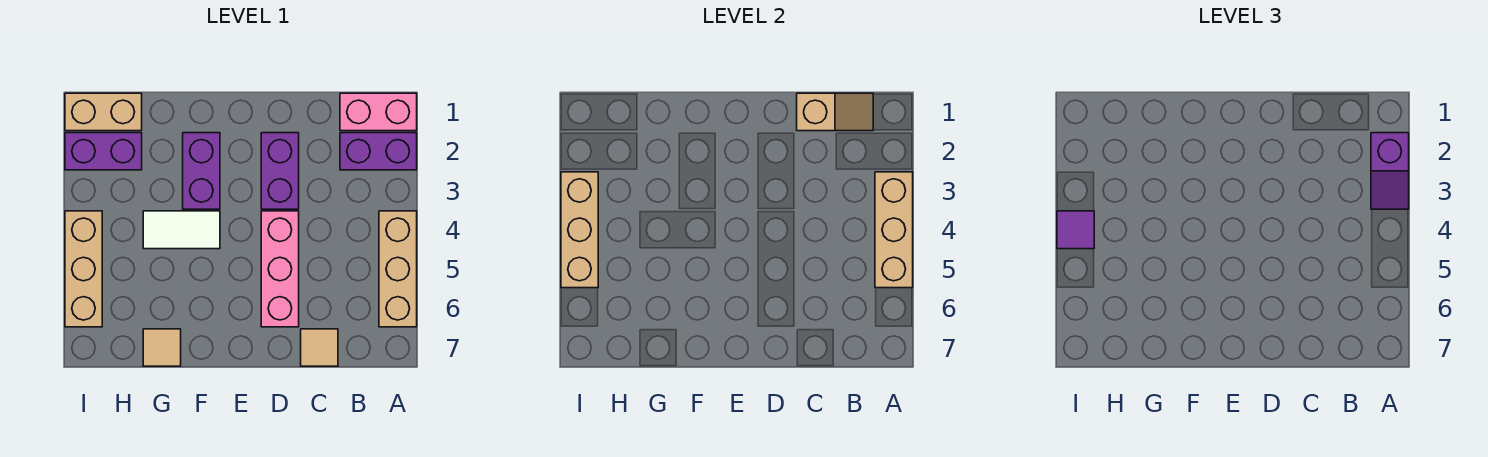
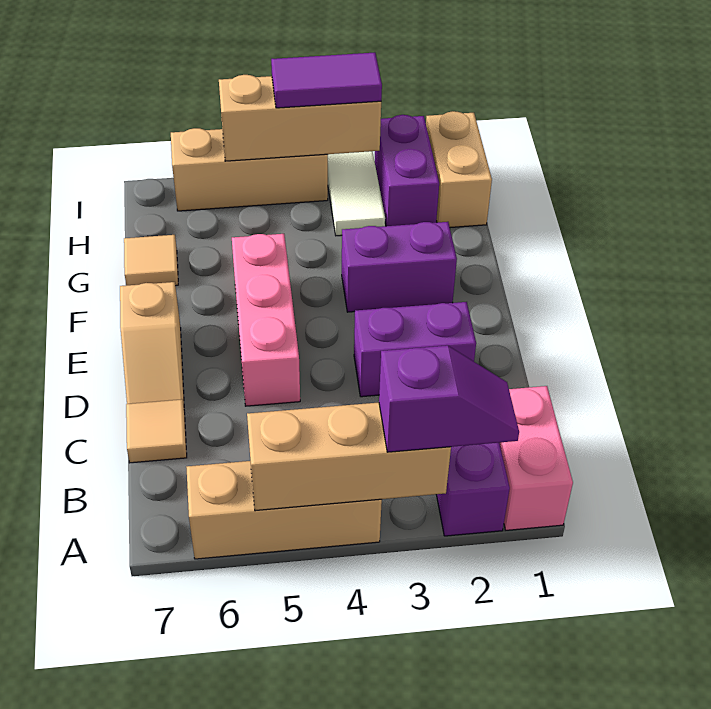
purple slope A2:A3 level 3 top 2 -> purple slope A2:A3 level 3 top 3
tan slope B1:C1 level 2 top C -> tan slope D7:E7 level 1 top E
pink brick D4:D6 level 1 -> pink brick D5:F5 level 1
white tile F4:G4 level 1 -> white tile H3:I3 level 1
purple tile I4 level 3 -> purple tile I3:I4 level 3

